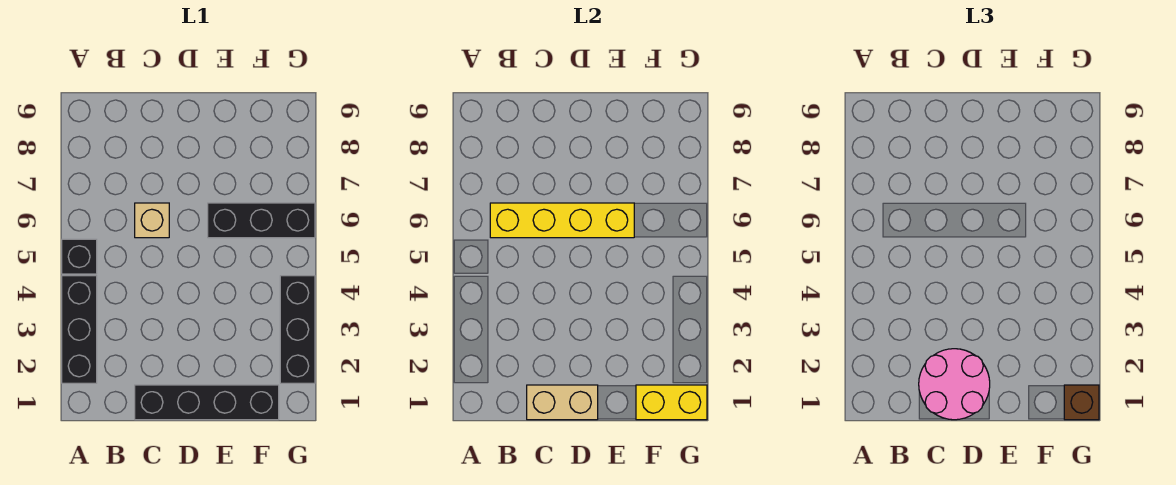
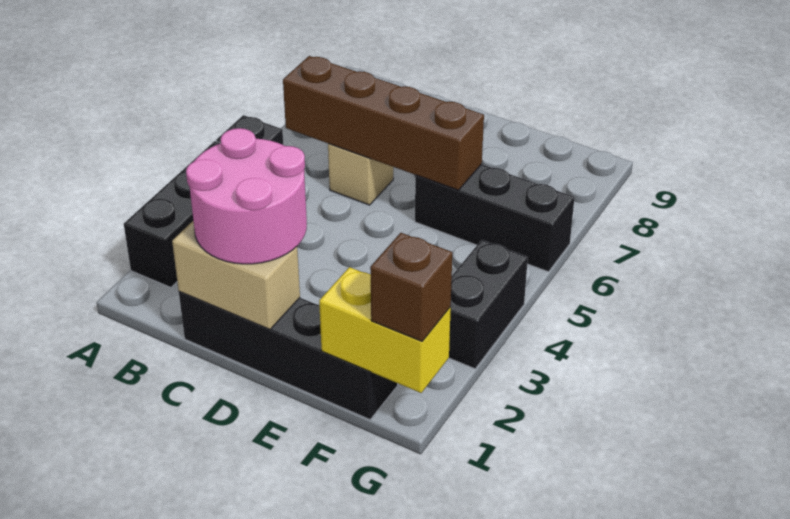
yellow brick B6:E6 level 2 -> brown brick B6:E6 level 2
black brick G2:G4 level 1 -> black brick G3:G4 level 1

